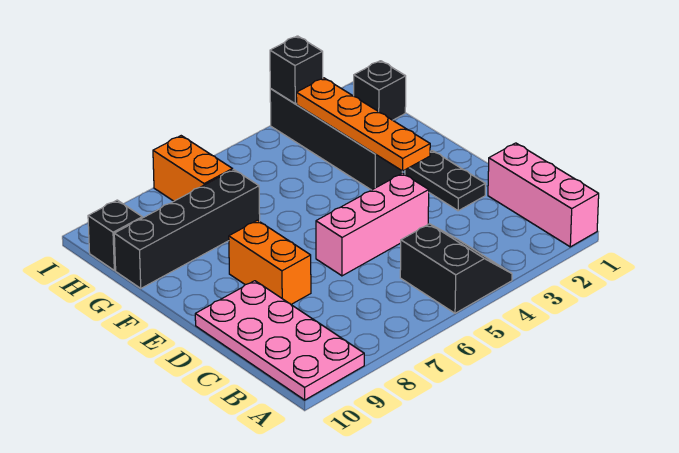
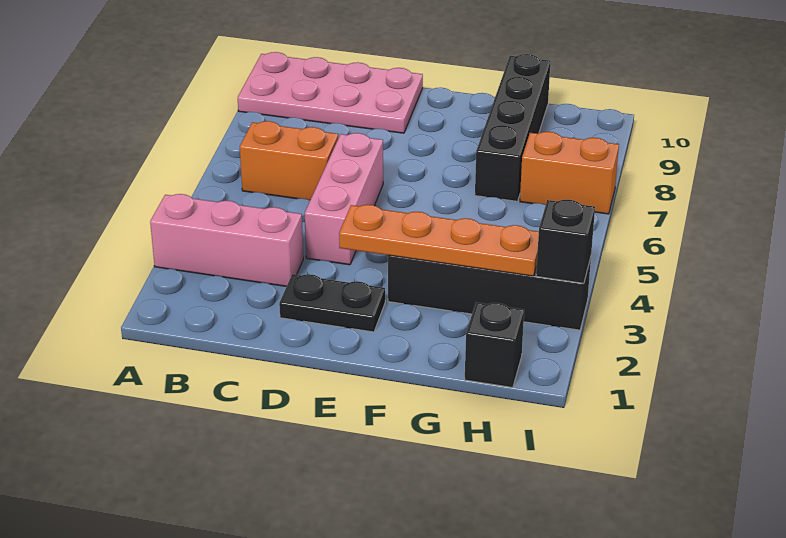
pink brick A1:C1 level 1 -> pink brick A3:C3 level 1
black slope A4:B5 level 1 top 5 -> none
orange brick D8:E8 level 1 -> orange brick B6:C6 level 1
black brick H10 level 1 -> none

